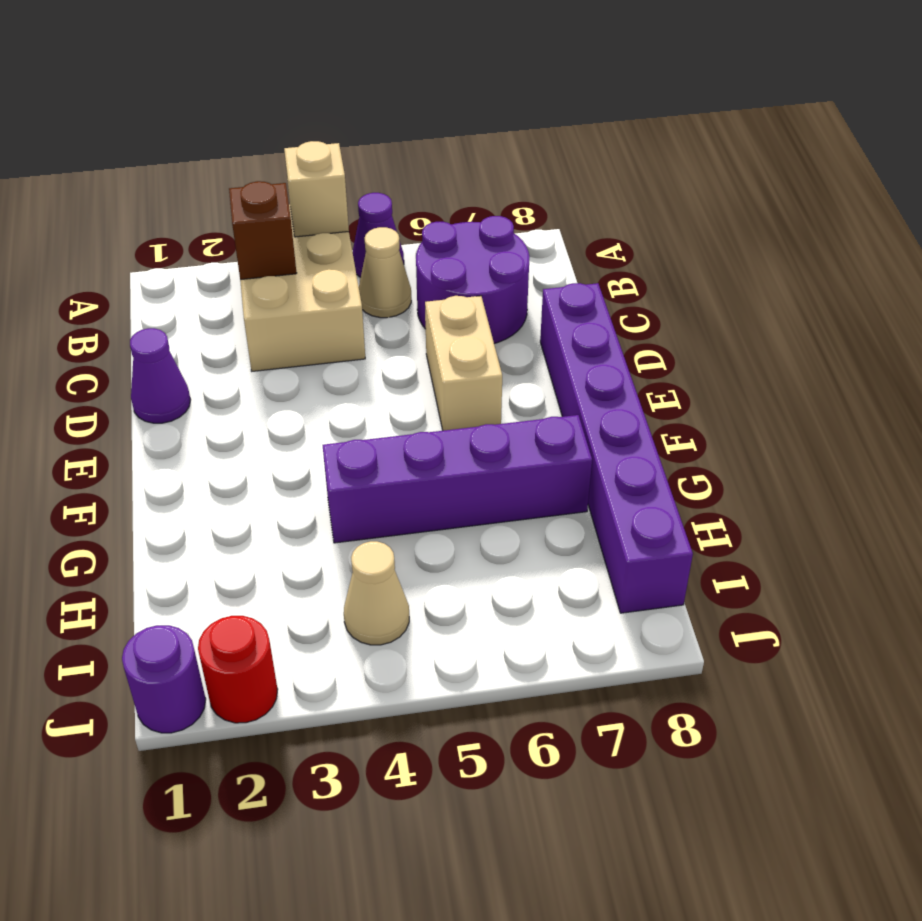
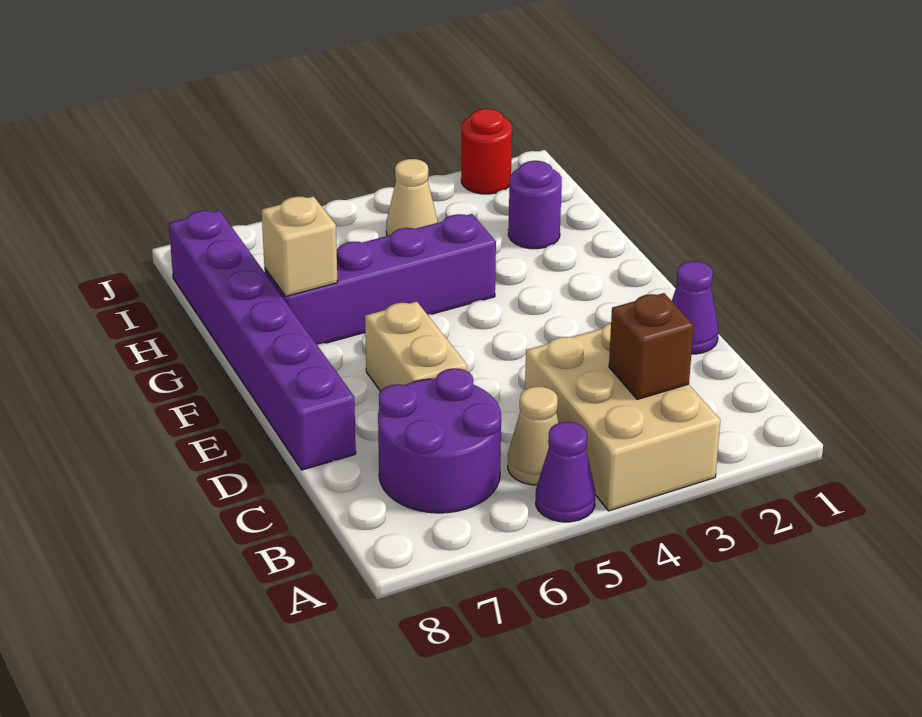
tan brick A4 level 2 -> tan brick G7 level 2
purple round brick J1 level 1 -> purple round brick H2 level 1

